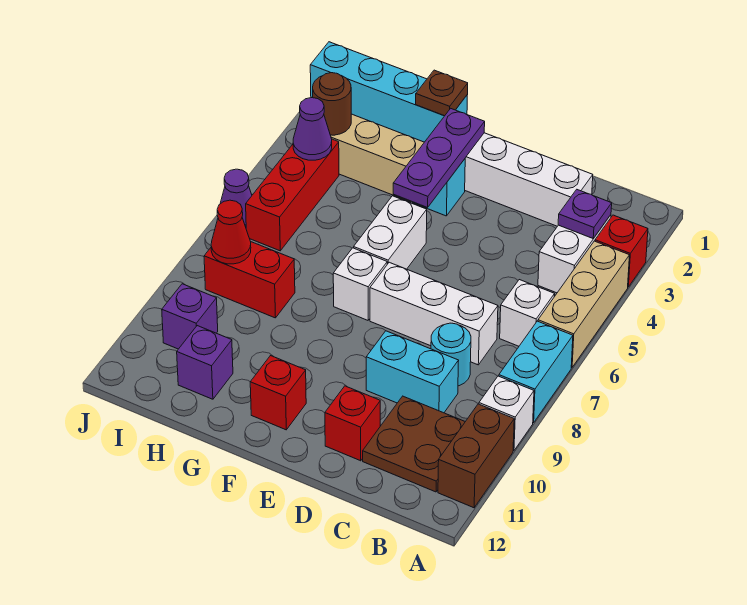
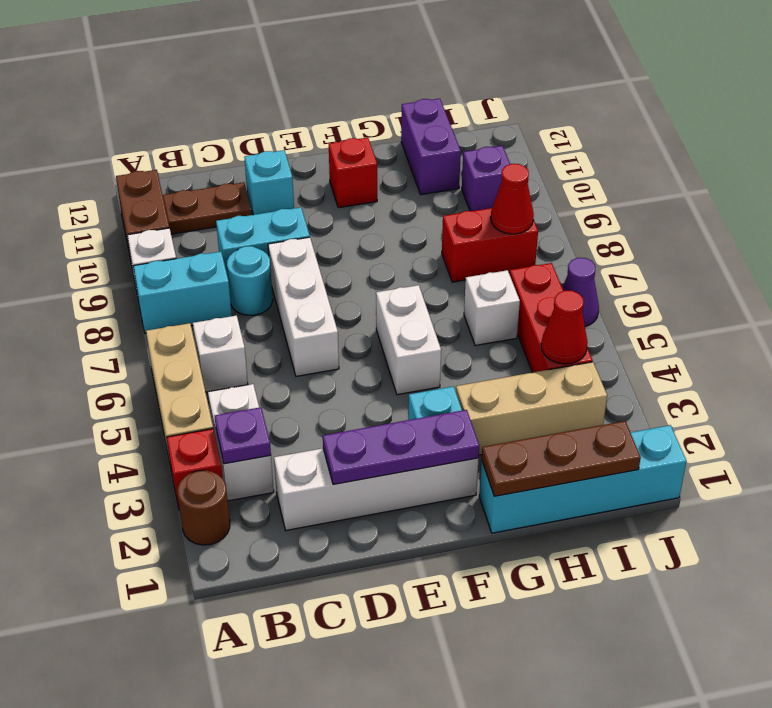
cyan brick A7:A8 level 1 -> cyan brick A8:B8 level 1
brown plate B10:C11 level 1 -> brown plate B11:C11 level 1
white brick C7:E7 level 1 -> white brick D6:D8 level 1
red brick D11 level 1 -> cyan brick D11 level 1
purple plate F2:F4 level 2 -> purple plate D2:F2 level 2
white brick F7 level 1 -> white brick H6 level 1
brown plate G1 level 2 -> brown plate G1:I1 level 2
purple brick H11 level 1 -> purple brick H11:H12 level 1
brown round brick I3 level 2 -> brown round brick A2 level 1
purple cone I4 level 2 -> red cone I4 level 2

